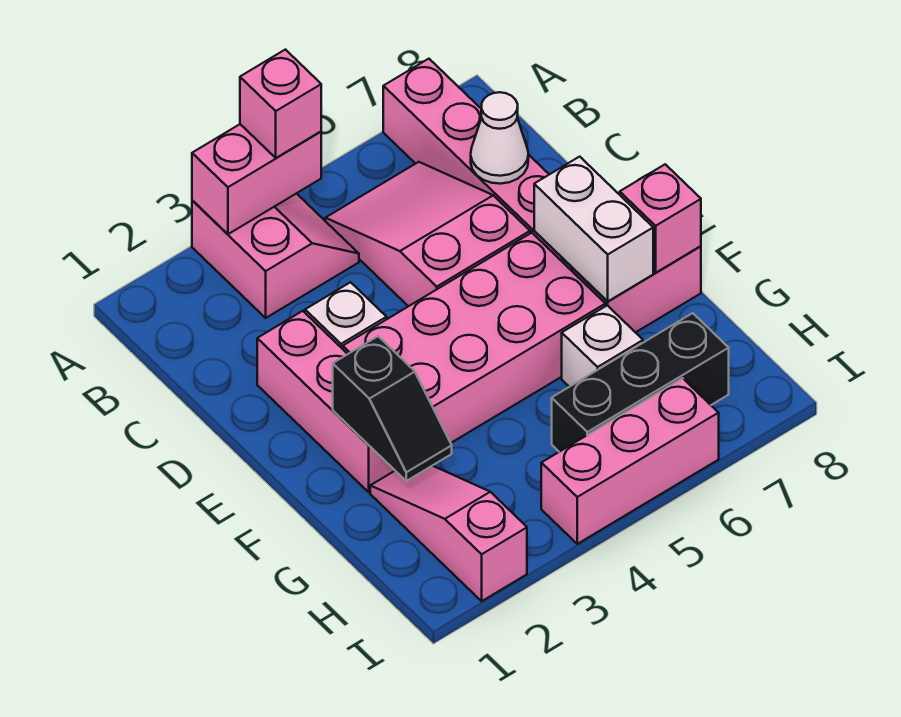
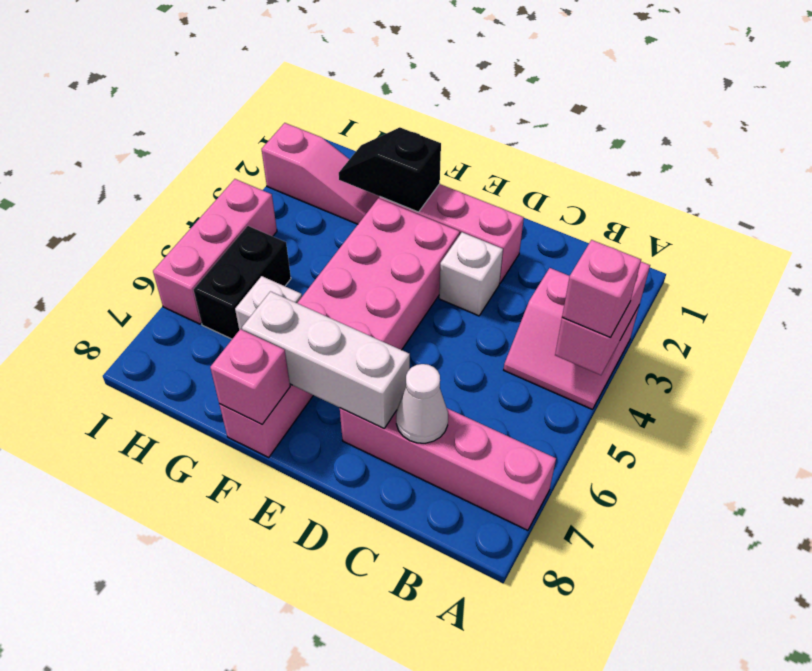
pink slope B5:D6 level 1 top D -> none
white brick E7:F7 level 2 -> white brick D7:F7 level 2
black brick H5:H7 level 1 -> black brick H5:H6 level 1

